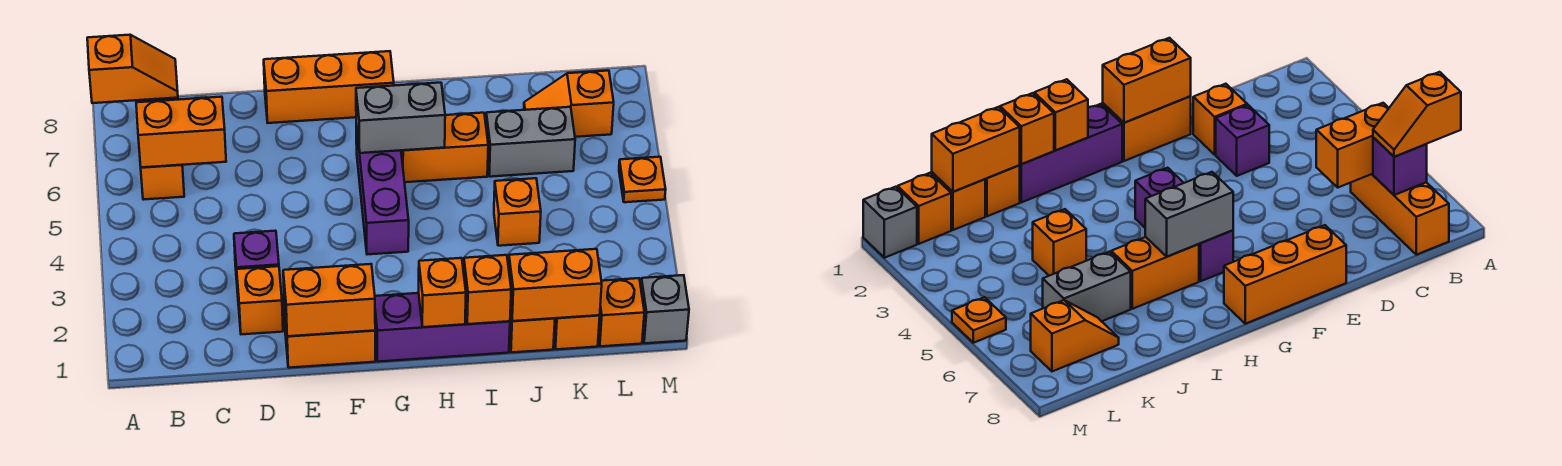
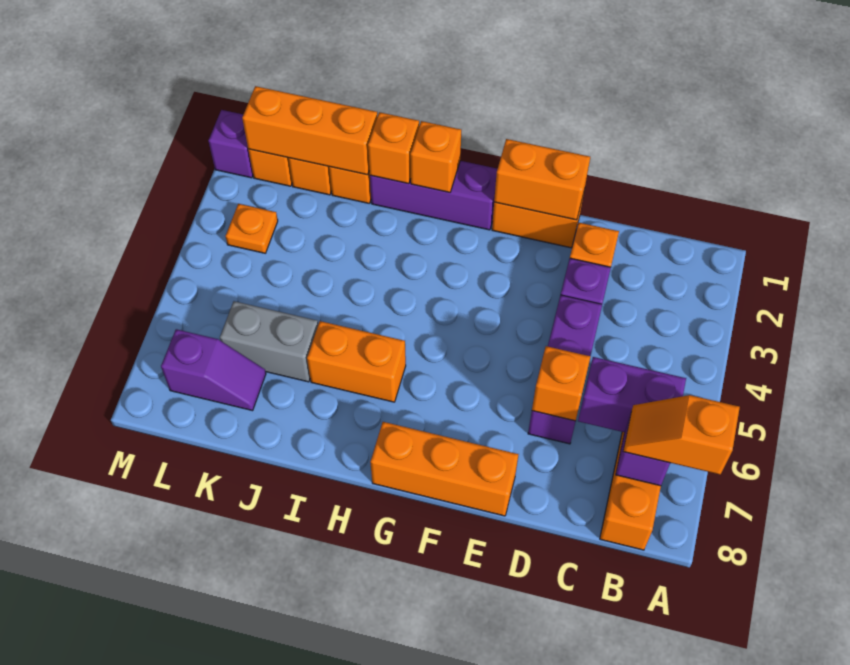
orange brick B6:C6 level 2 -> purple brick B6:C6 level 2
purple brick G4:G6 level 1 -> purple brick D4:D6 level 1
grey brick G6:H6 level 2 -> none
orange brick J1:K1 level 2 -> orange brick J1:L1 level 2
orange brick J4 level 1 -> orange brick D6 level 2
orange slope K7:L7 level 1 top L -> purple slope K7:L7 level 1 top L
grey brick M1 level 1 -> purple brick M1 level 1
orange plate M5 level 1 -> orange plate L3 level 1

